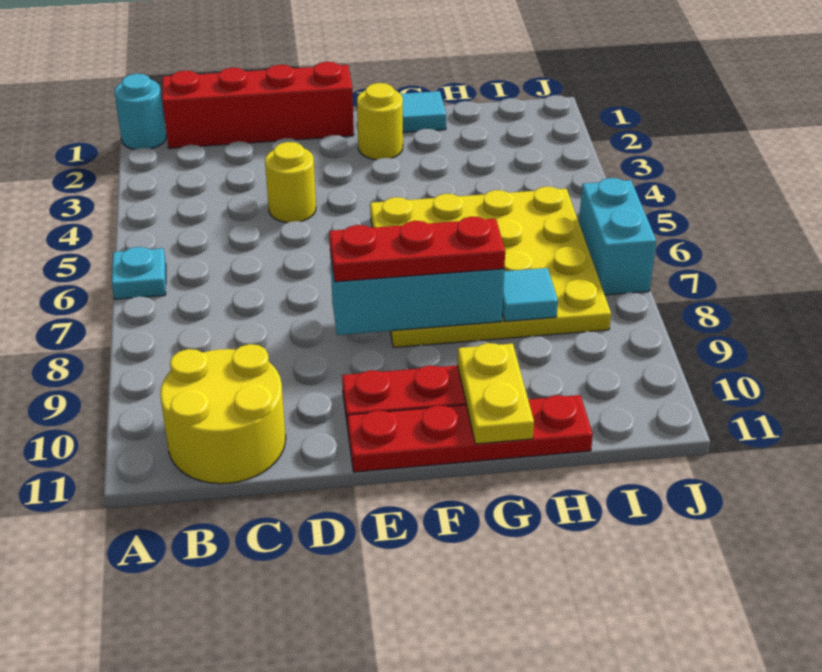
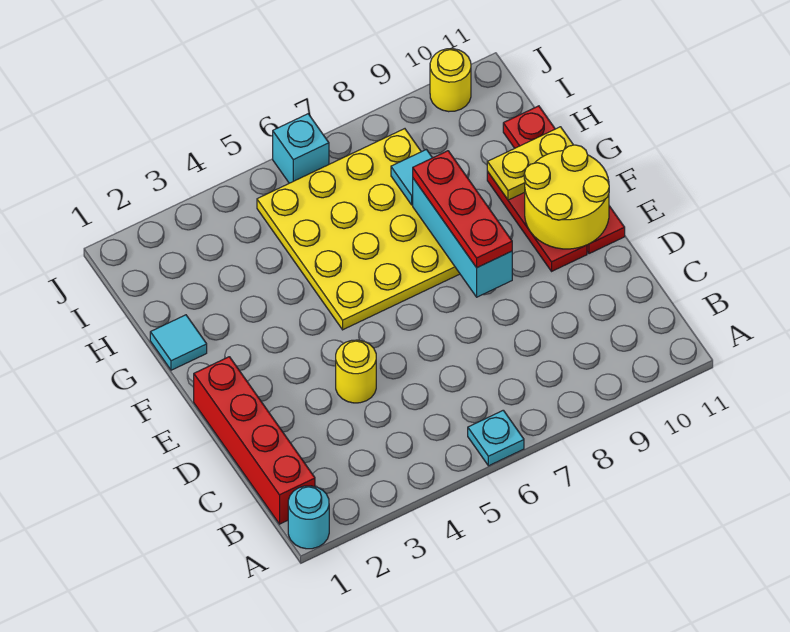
yellow round brick B10:C11 level 1 -> yellow round brick E10:F11 level 2
yellow round brick F2 level 1 -> yellow round brick J10 level 1
cyan brick J6:J7 level 1 -> cyan brick J6 level 1

